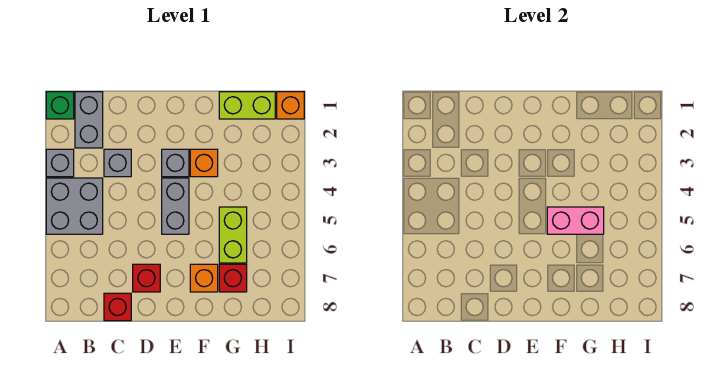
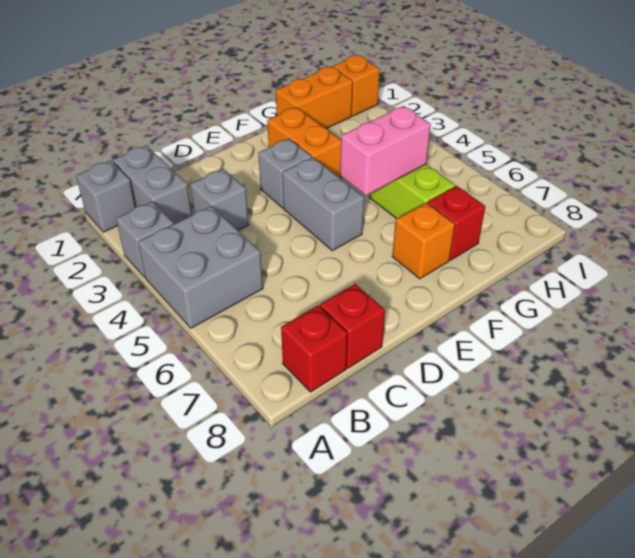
green brick A1 level 1 -> grey brick A1 level 1
red brick D7 level 1 -> red brick B8 level 1
orange brick F3 level 1 -> orange brick F2:F3 level 1
lime brick G1:H1 level 1 -> orange brick G1:H1 level 1

